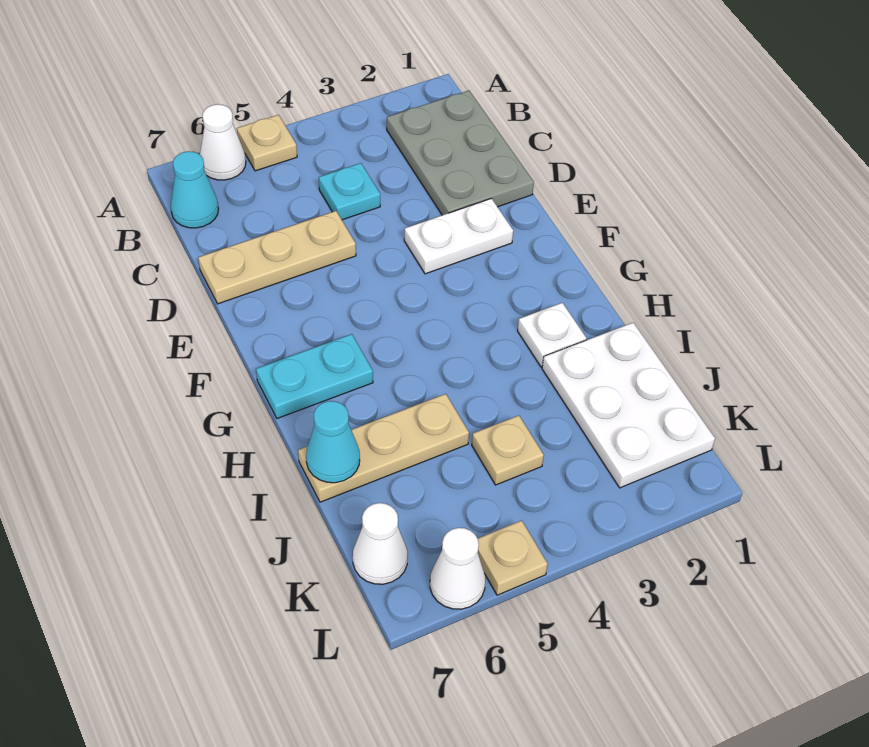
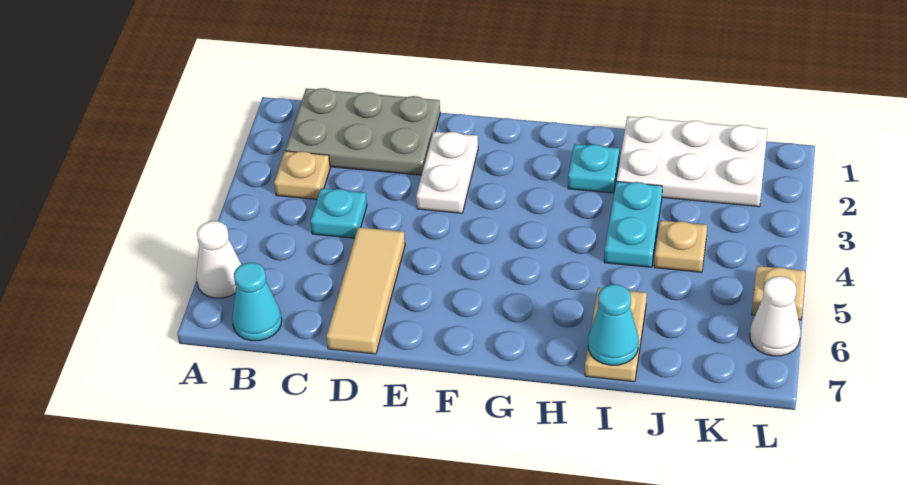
tan plate A5 level 1 -> tan plate B3 level 1
tan plate D5:D7 level 1 -> tan tile D5:D7 level 1
cyan plate G6:G7 level 1 -> cyan plate I3:I4 level 1
white plate H2 level 1 -> cyan plate H2 level 1
tan plate I5:I7 level 1 -> tan plate I6:I7 level 1
white cone K7 level 1 -> none

